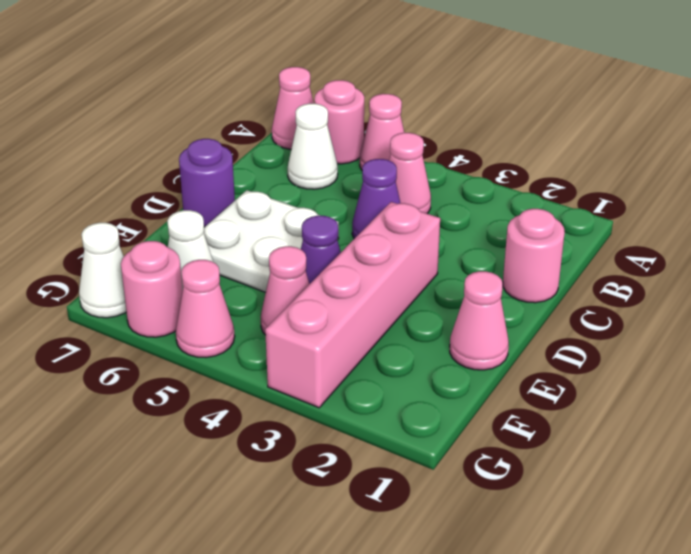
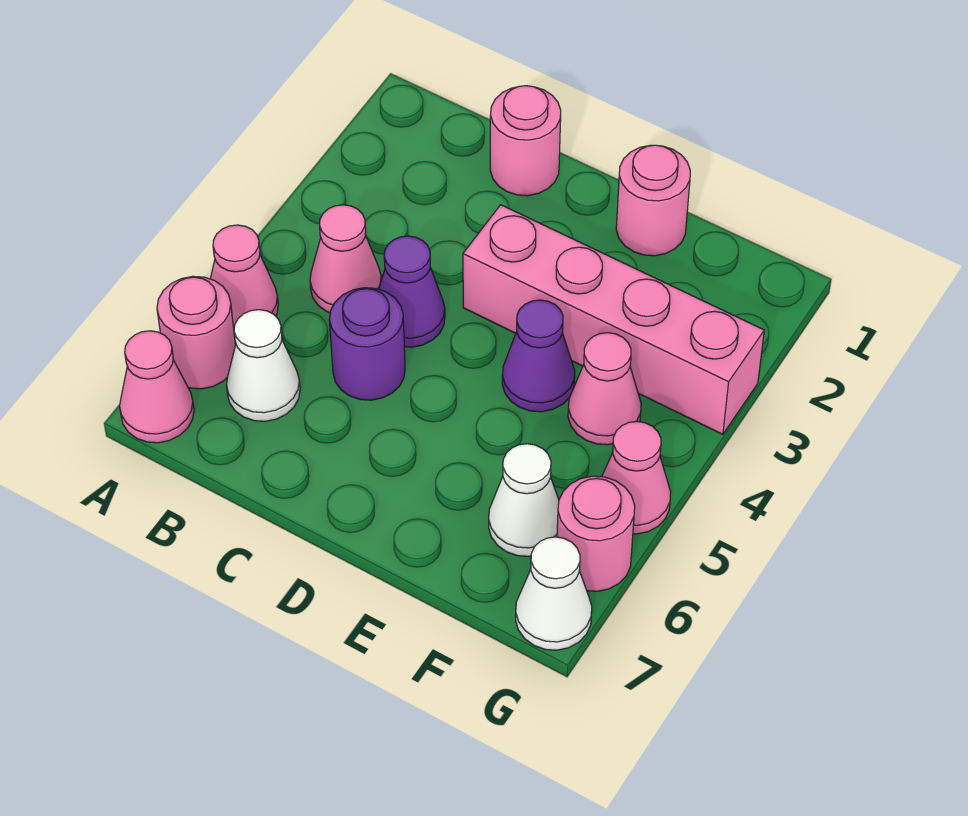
white plate D5:E6 level 1 -> none
purple round brick D7 level 1 -> purple round brick C5 level 1
pink cone E1 level 1 -> pink round brick E1 level 1

